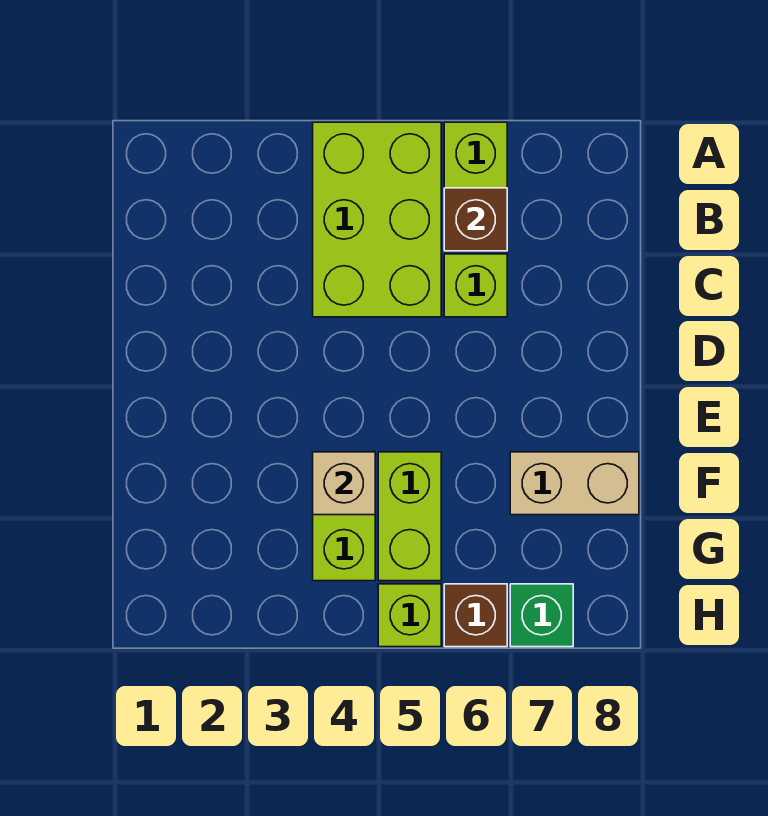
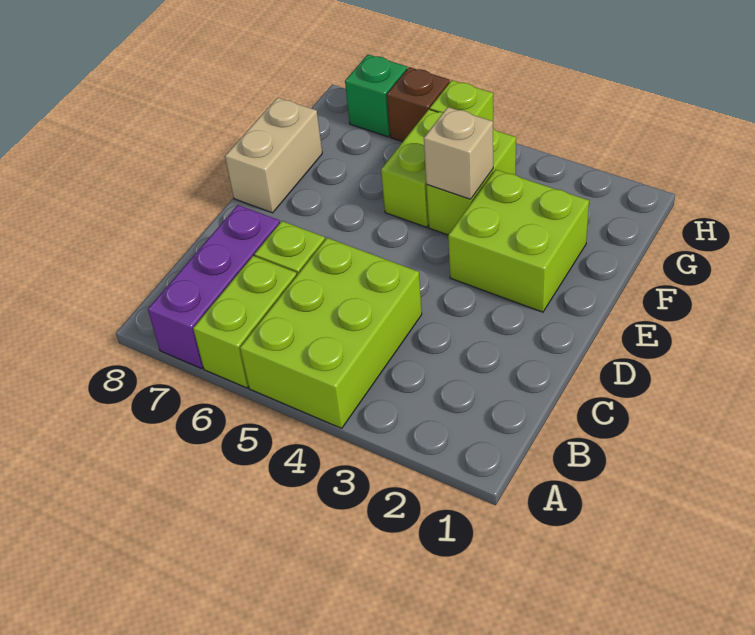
none -> purple brick A7:C7 level 1
brown brick B6 level 2 -> none
none -> lime brick E2:F3 level 1
tan brick F7:F8 level 1 -> tan brick E8:F8 level 1

